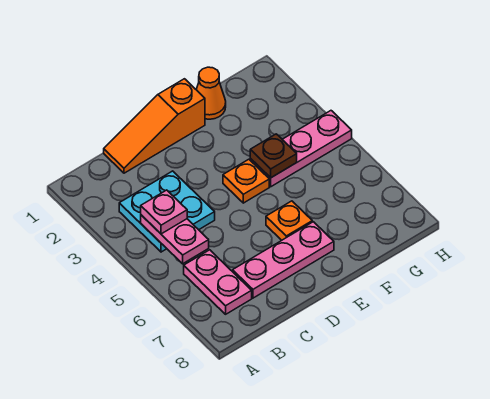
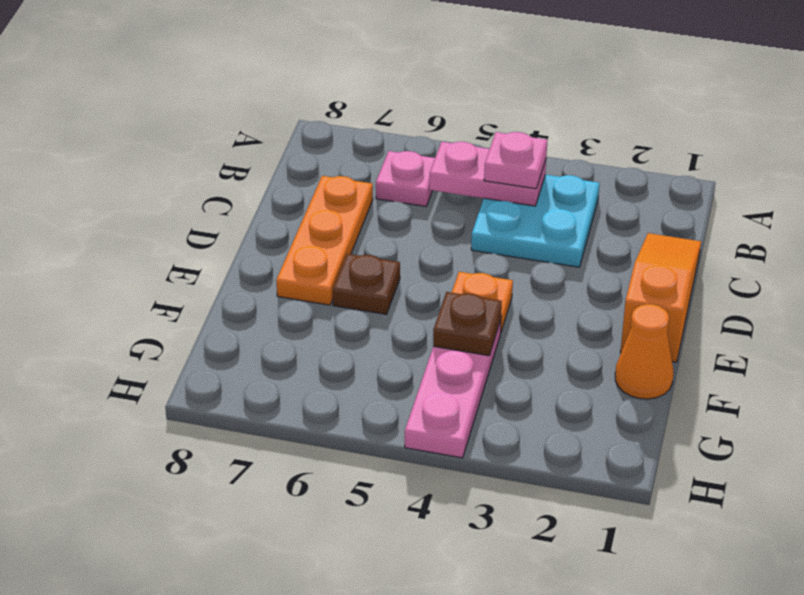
pink plate B6:B7 level 1 -> pink plate B6 level 1
pink plate C7:E7 level 1 -> orange plate C7:E7 level 1
orange plate E6 level 1 -> brown plate E6 level 1

